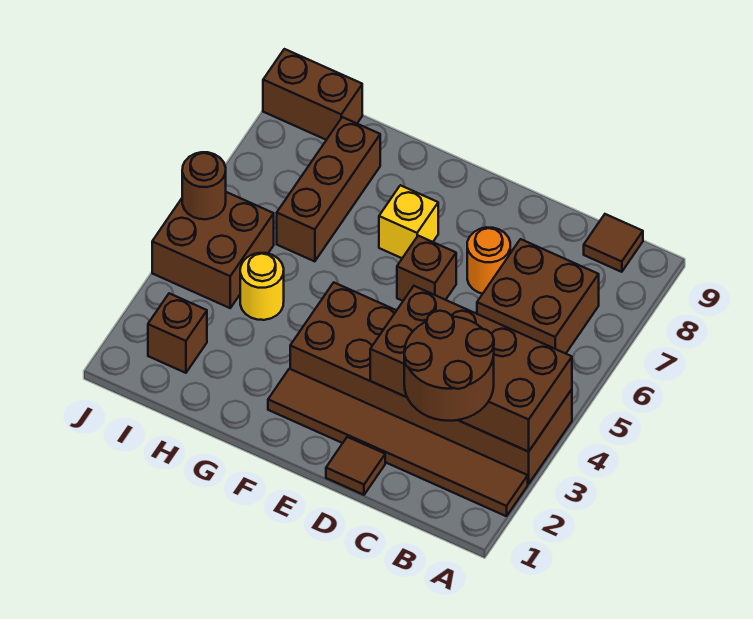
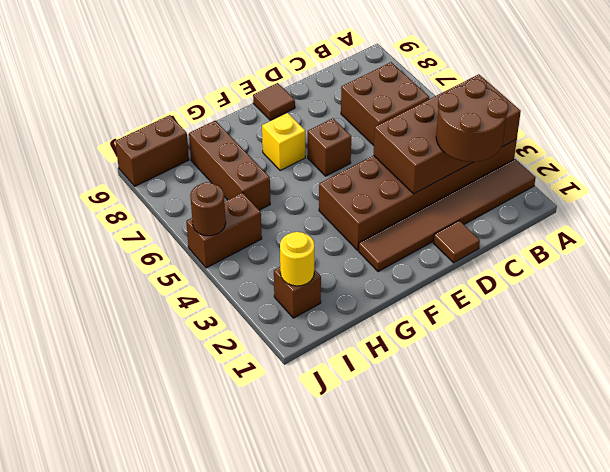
brown tile B9 level 1 -> brown tile E9 level 1
orange round brick D7 level 1 -> none
yellow round brick H4 level 1 -> yellow round brick I2 level 2
brown brick I4:J5 level 1 -> brown brick I5:J5 level 1

